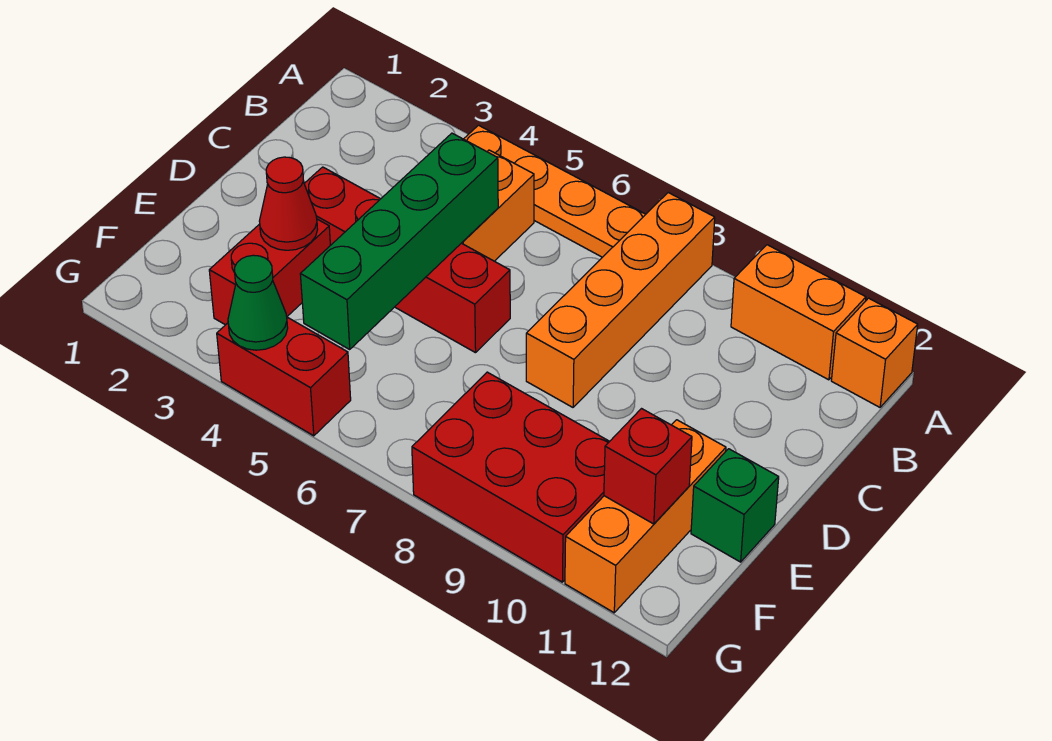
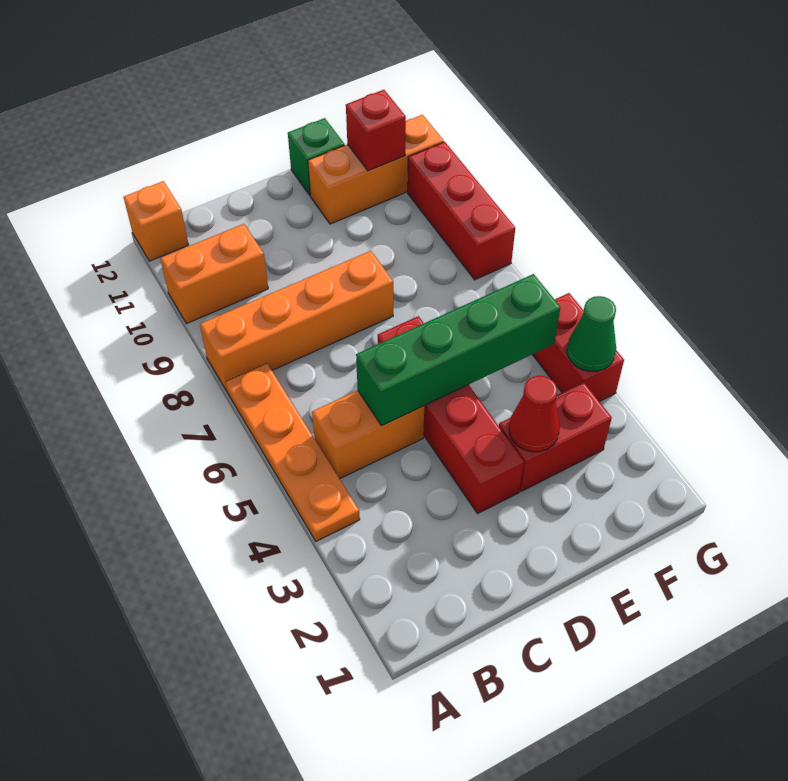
orange brick A10:A11 level 1 -> orange brick A10:B10 level 1
red brick F8:G10 level 1 -> red brick G8:G10 level 1

